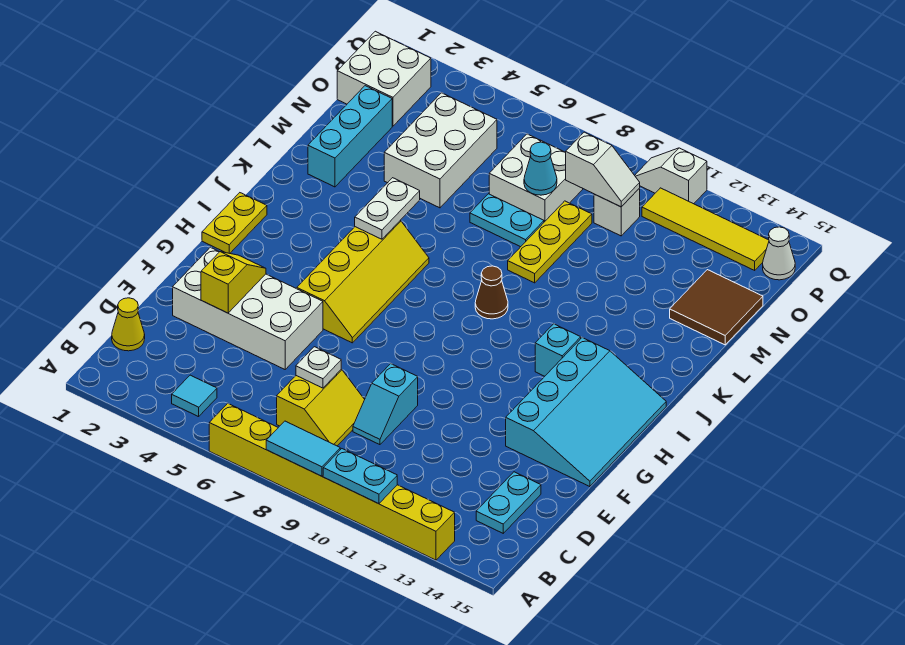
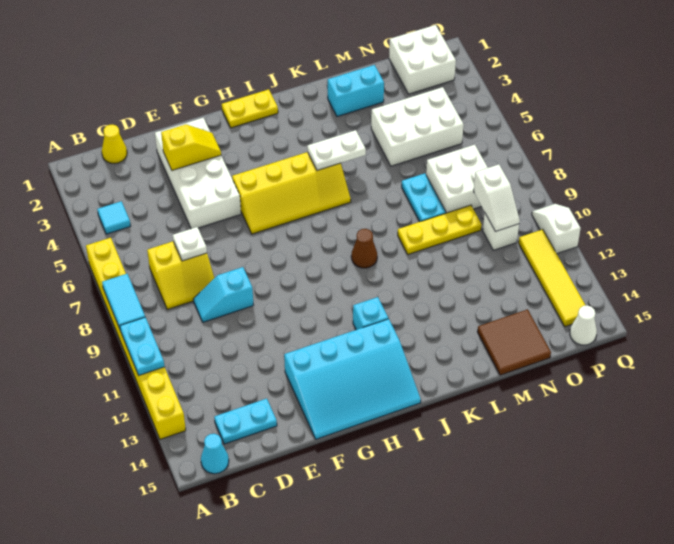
cyan brick L2:N2 level 1 -> cyan brick L2:M2 level 1
cyan cone N8 level 2 -> cyan cone B15 level 1

